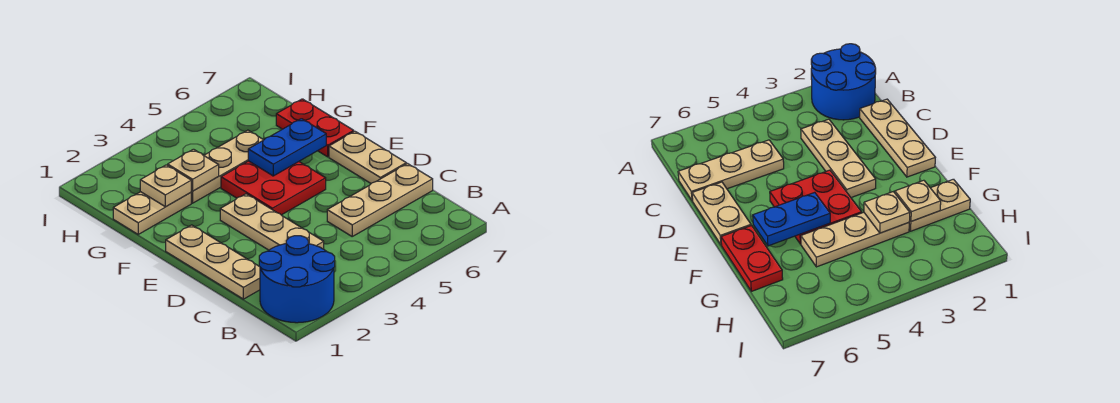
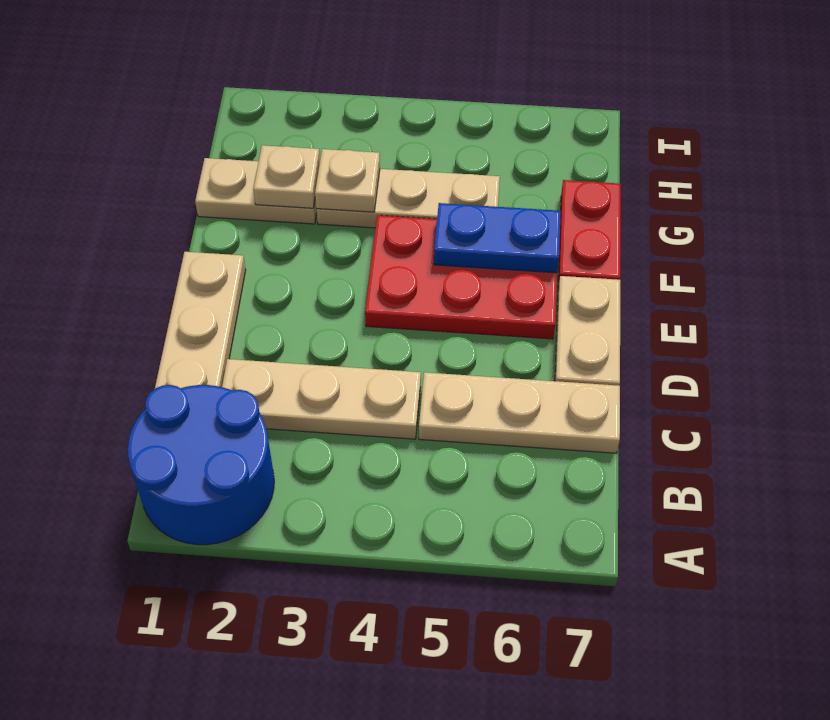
tan plate C3:E3 level 1 -> tan plate C2:C4 level 1
red plate E4:F5 level 1 -> red plate E4:F6 level 1

